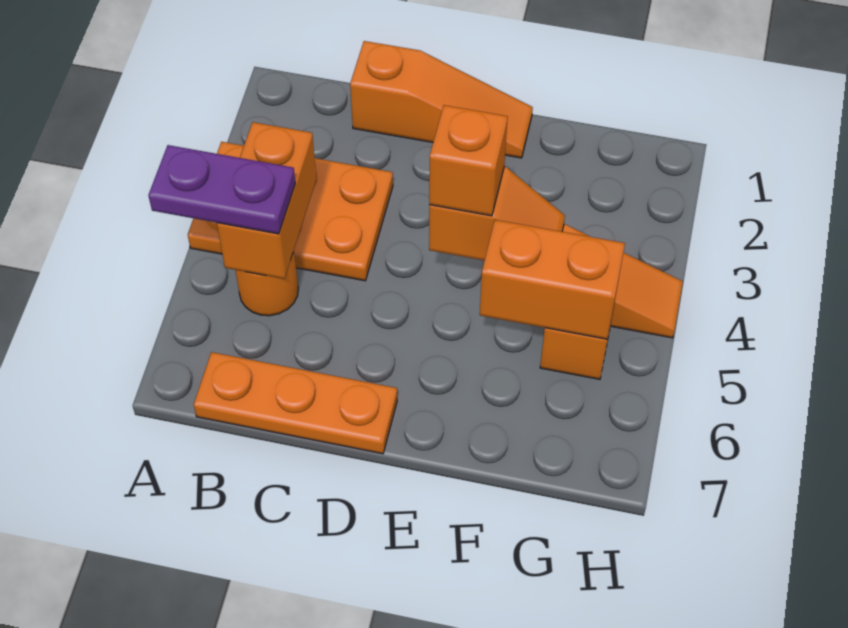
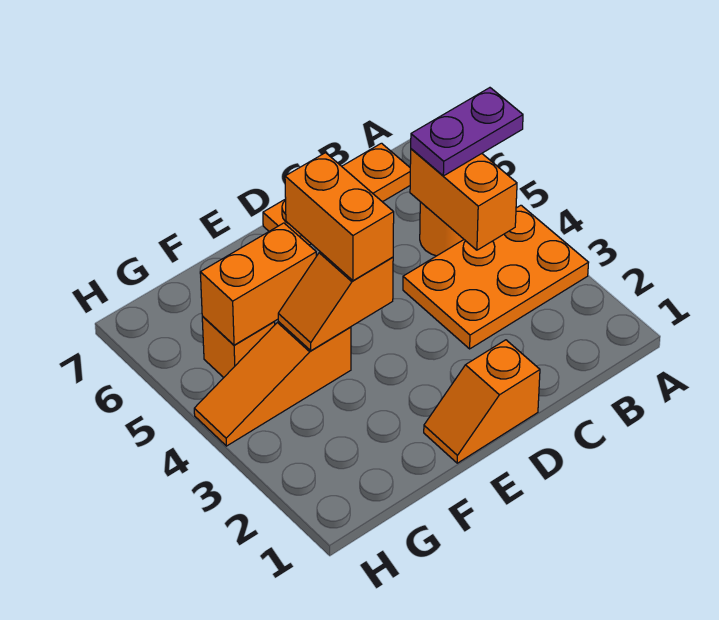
orange slope C1:E1 level 1 top C -> orange slope D1:E1 level 1 top D
orange brick E4 level 3 -> orange brick E4:E5 level 3

